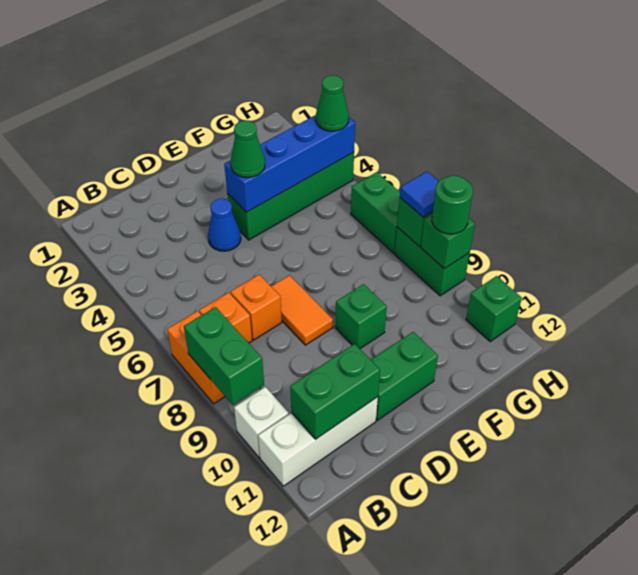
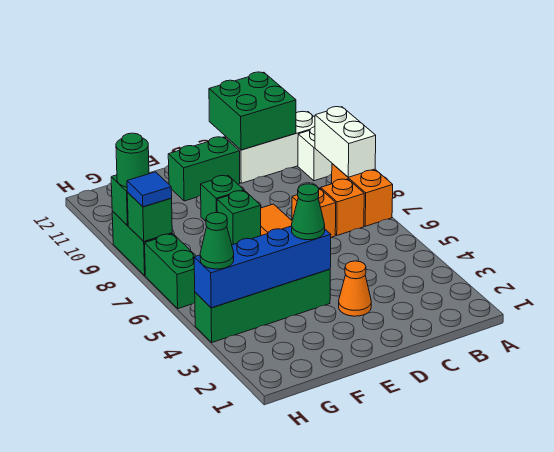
green brick A8:A9 level 2 -> white brick A8:A9 level 2
green brick B11:C11 level 2 -> green brick B11:C12 level 2
none -> orange cone D3 level 1
blue cone D4 level 1 -> none
green brick H11 level 1 -> green brick E8 level 1

